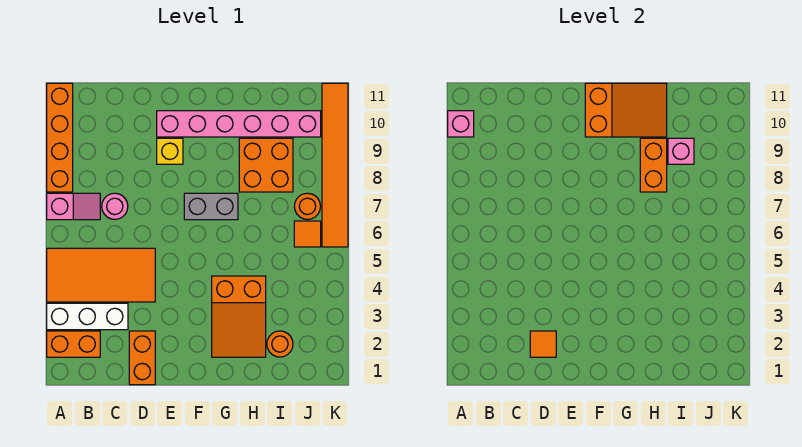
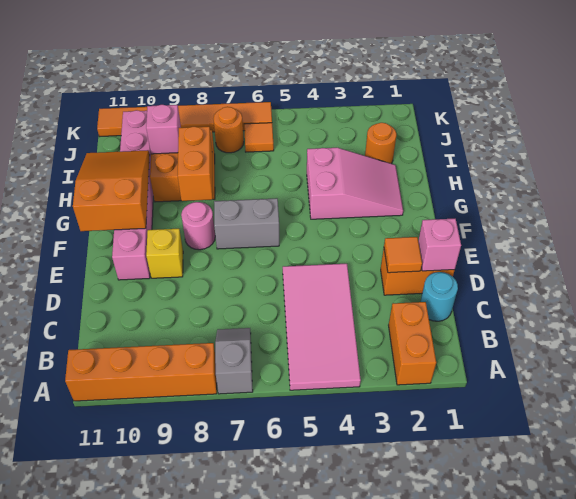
white brick A3:C3 level 1 -> none
orange tile A4:D5 level 1 -> pink tile A4:D5 level 1
pink slope A7:B7 level 1 top A -> grey slope A7:B7 level 1 top A
pink brick A10 level 2 -> pink brick D1 level 2
none -> cyan round brick C1 level 1
pink round brick C7 level 1 -> pink round brick F8 level 1
grey brick F7:G7 level 1 -> grey brick F6:F7 level 1
orange slope G2:H4 level 1 top 4 -> pink slope G2:H4 level 1 top 4
orange brick H8:H9 level 2 -> orange brick G8:H8 level 2

